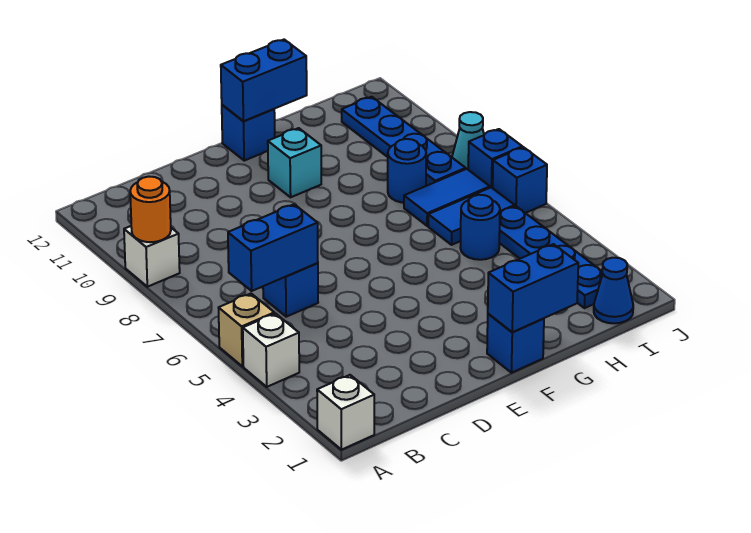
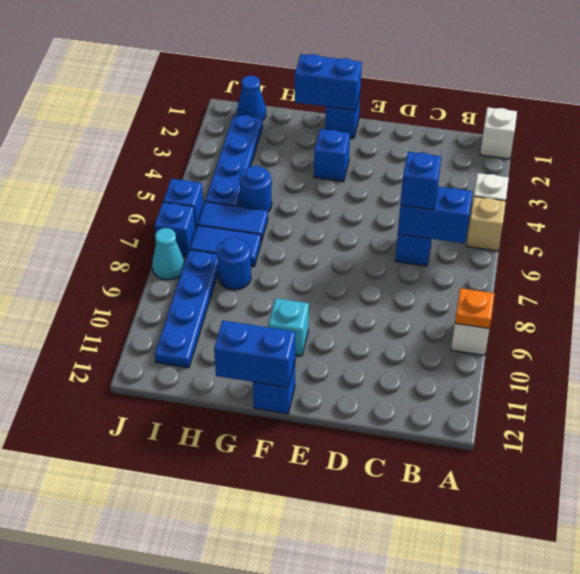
orange round brick A9 level 2 -> orange plate A9 level 2
none -> blue brick C6 level 3
none -> blue brick F3 level 1

